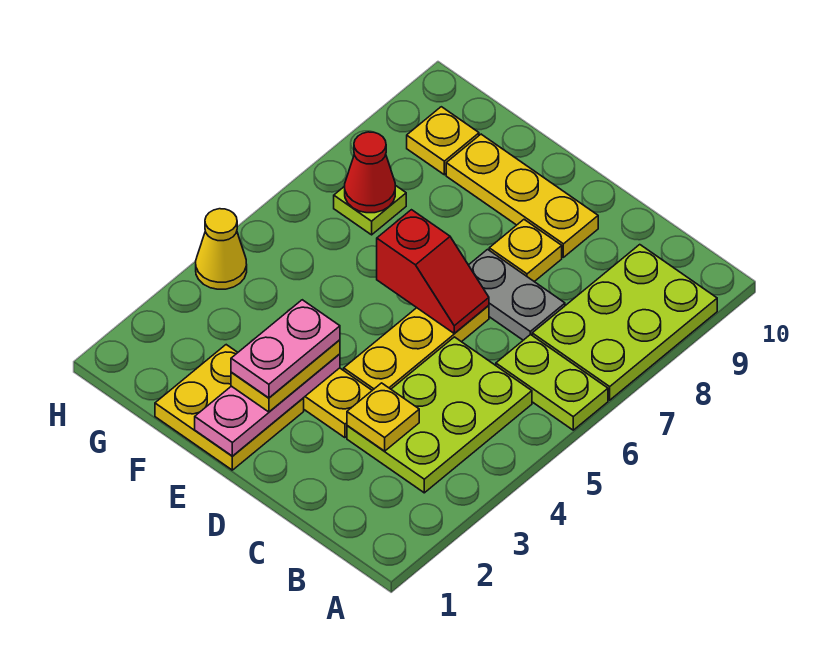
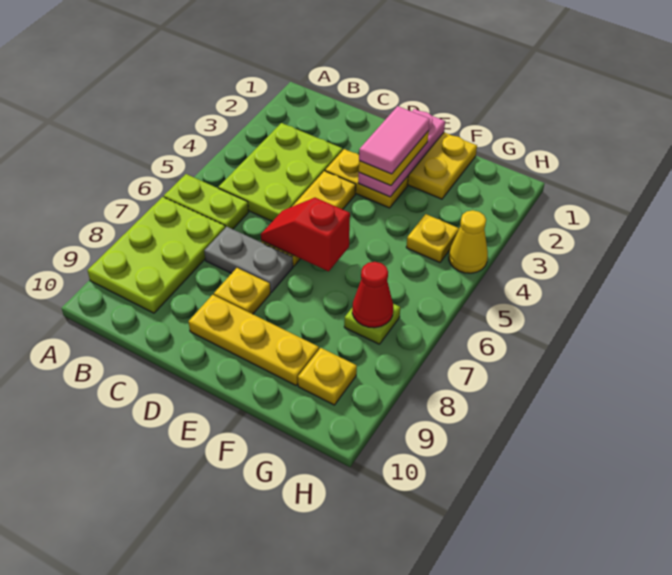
yellow plate C3 level 2 -> yellow plate G4 level 1
pink plate E2:E3 level 4 -> pink tile E2:E3 level 4

